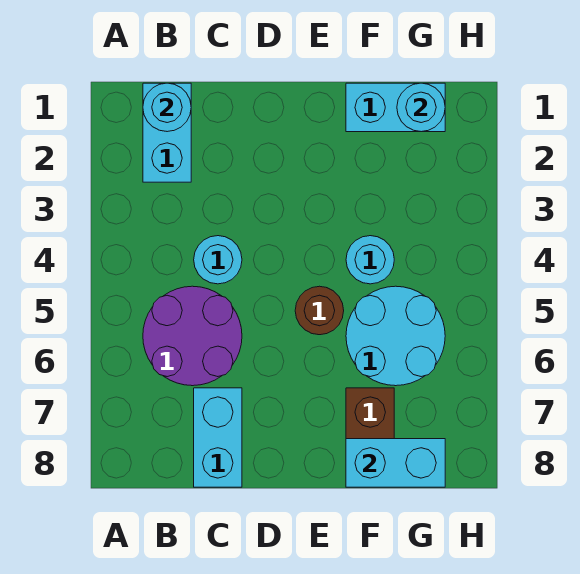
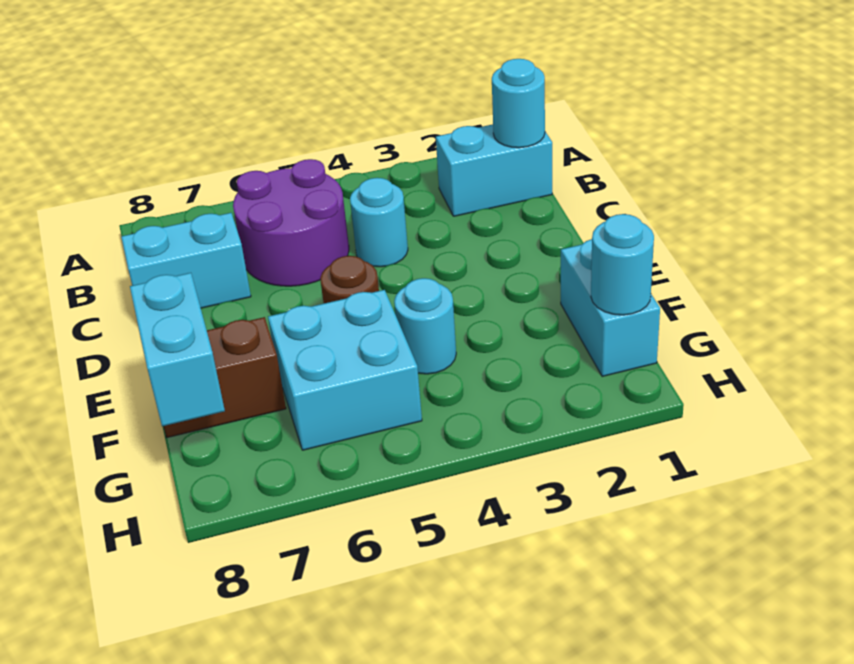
cyan round brick F5:G6 level 1 -> cyan brick F5:G6 level 1

